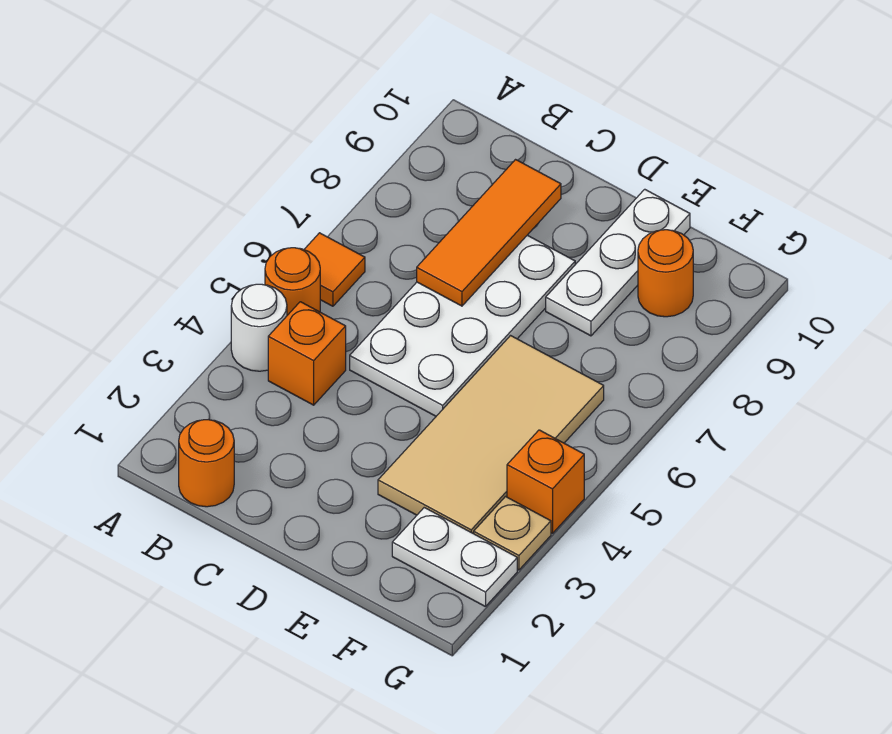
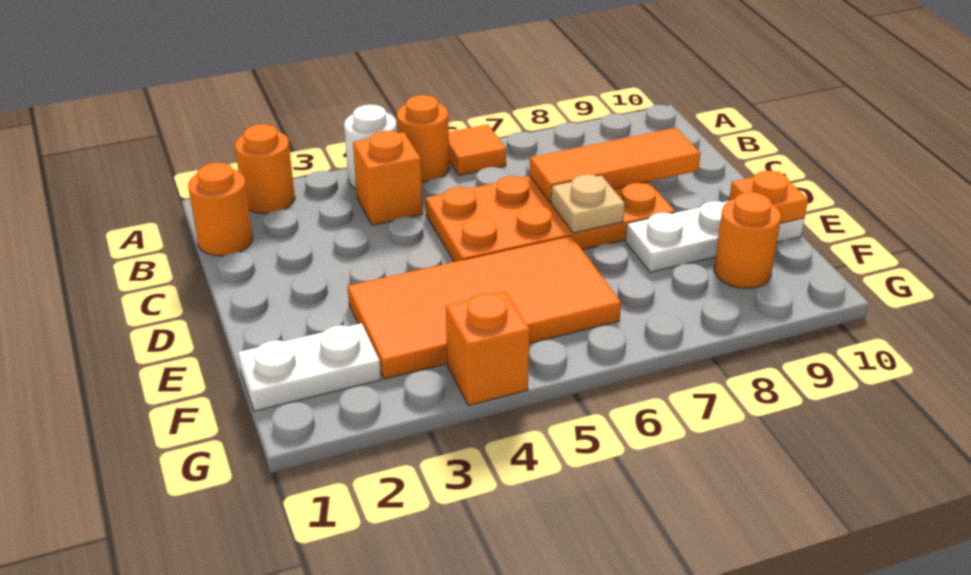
none -> orange round brick A2 level 1
white plate C5:D8 level 1 -> orange plate C5:D8 level 1
tan tile E3:F6 level 1 -> orange tile E3:F6 level 1
none -> orange plate E10 level 2
white plate F2:G2 level 1 -> white plate F1:F2 level 1
tan plate G3 level 1 -> tan plate D7 level 2

